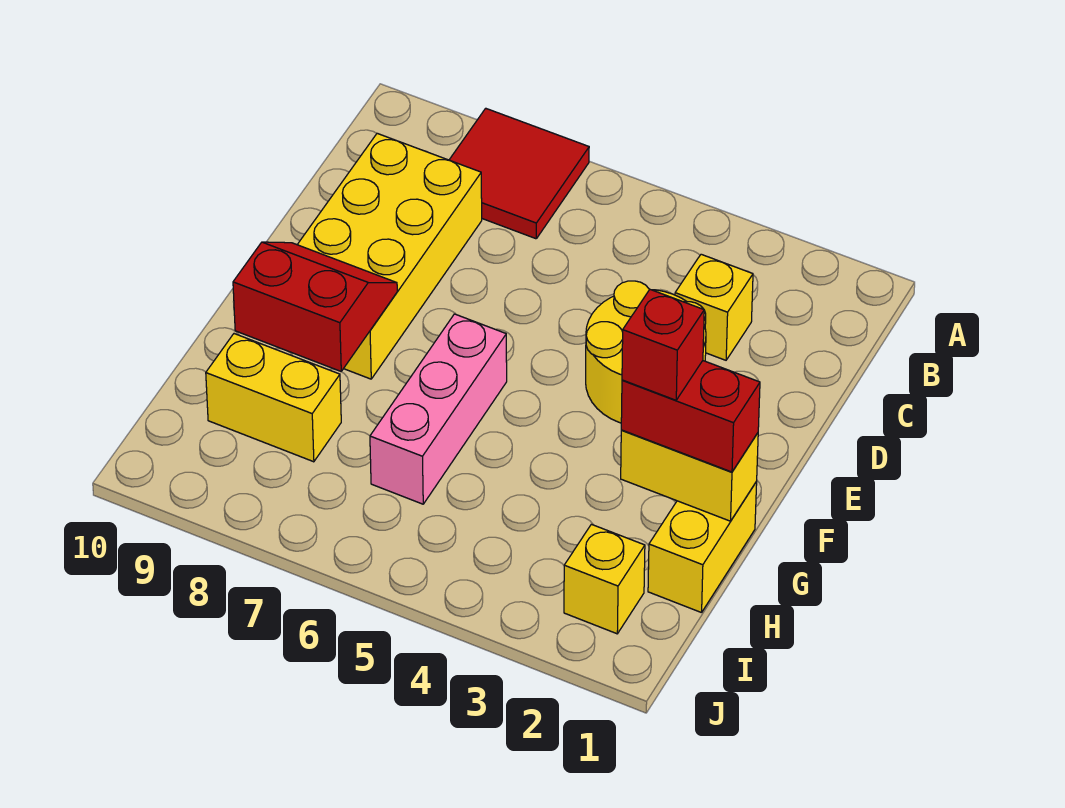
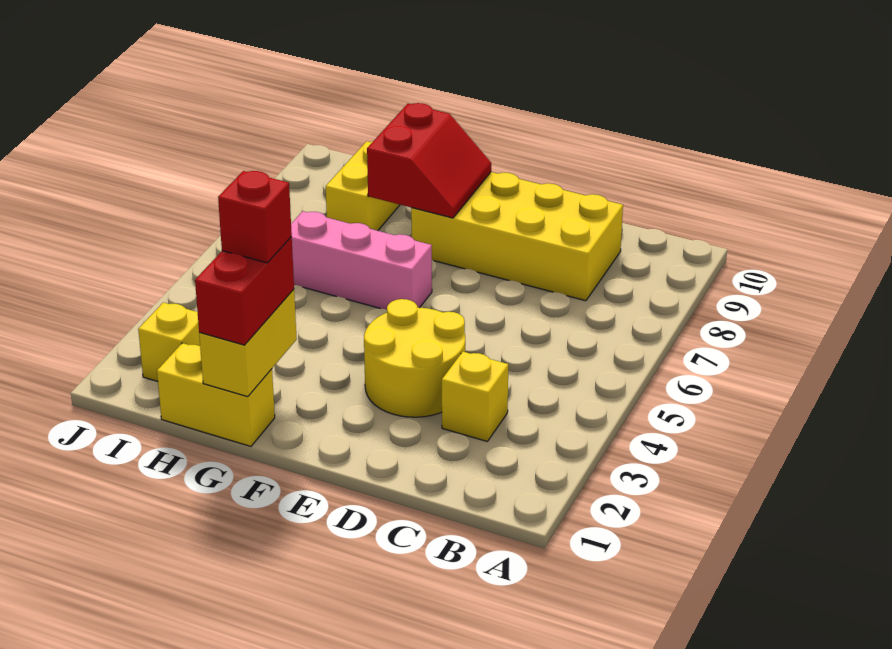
red tile A7:B8 level 1 -> none

